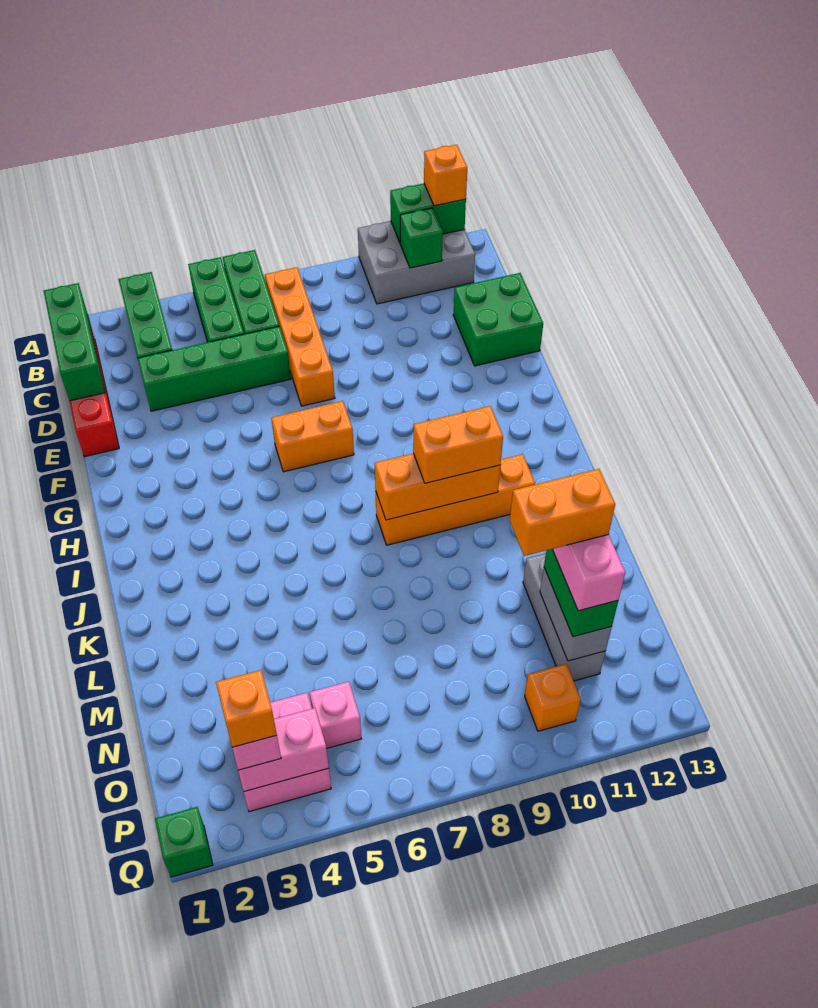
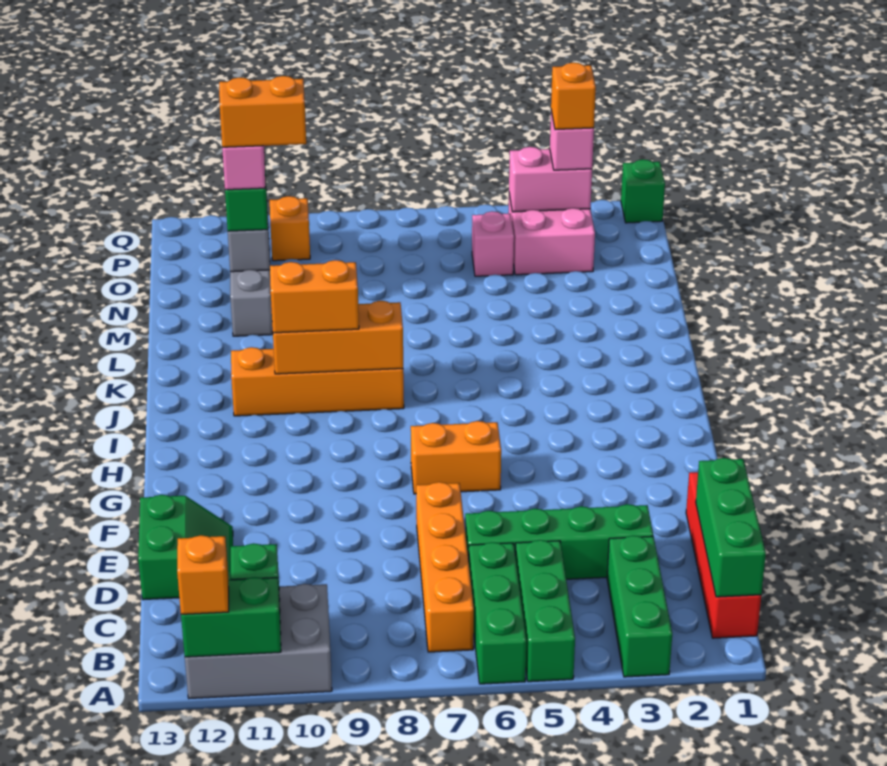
green brick D12:E13 level 1 -> green slope D12:E13 level 1 top 13

